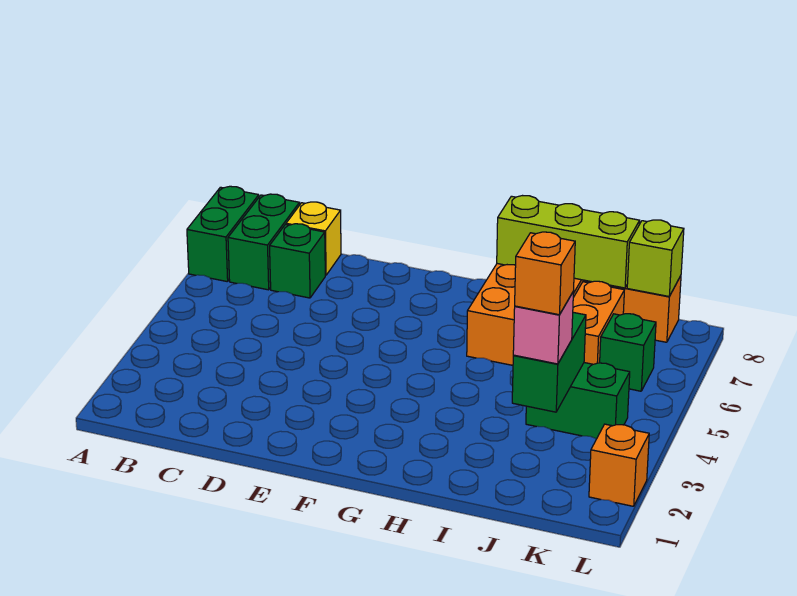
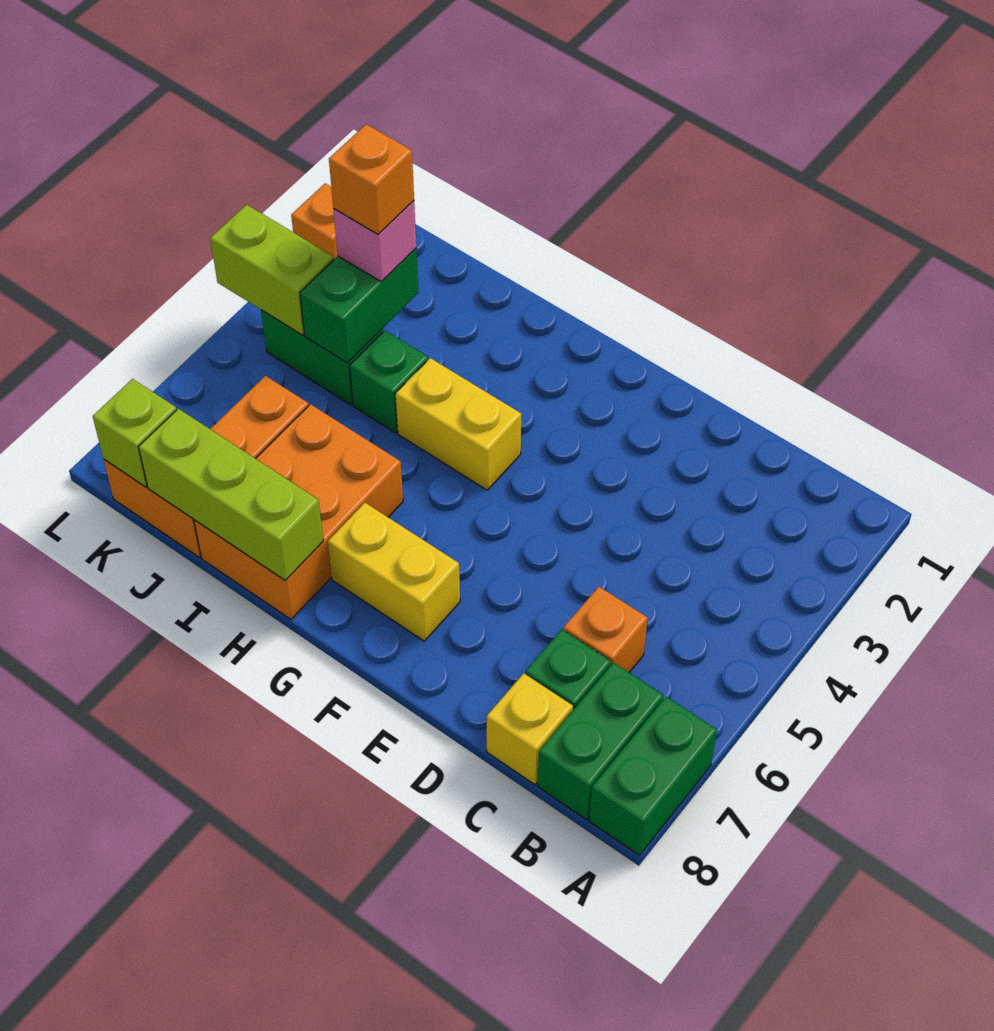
none -> orange brick C6 level 1
none -> yellow brick F7:G7 level 1
none -> yellow brick G4:H4 level 1
none -> lime brick K4:L4 level 2
green brick K6 level 1 -> green brick I4 level 1

